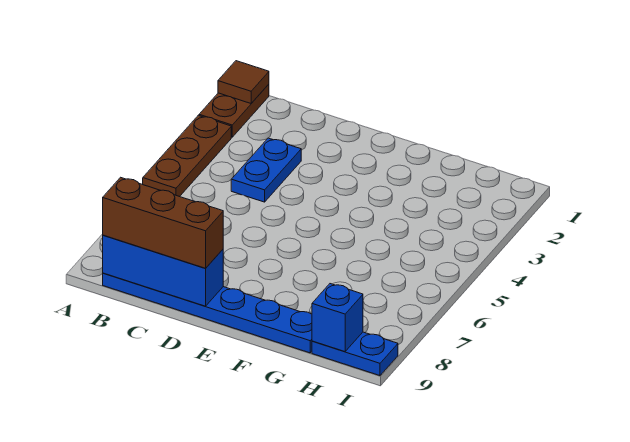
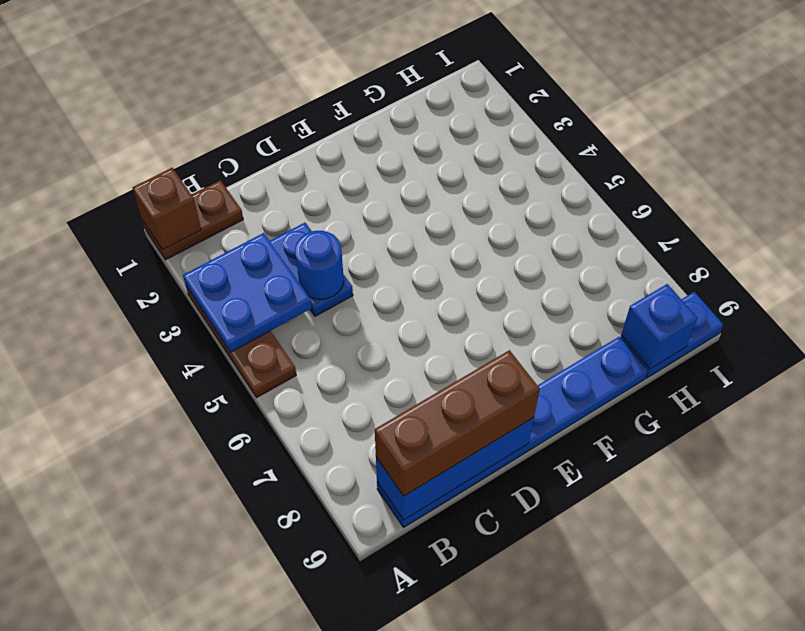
brown plate A1:A2 level 1 -> brown plate A1:B1 level 1
brown tile A1 level 2 -> brown brick A1 level 2
none -> blue plate A3:B4 level 2
none -> blue round brick C4 level 2

